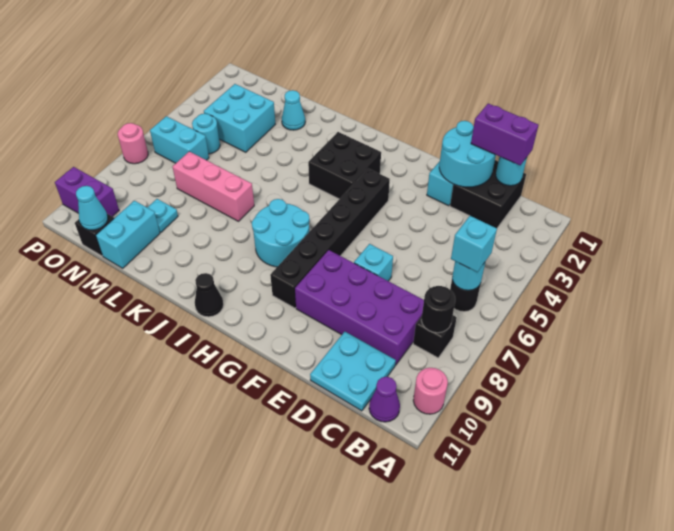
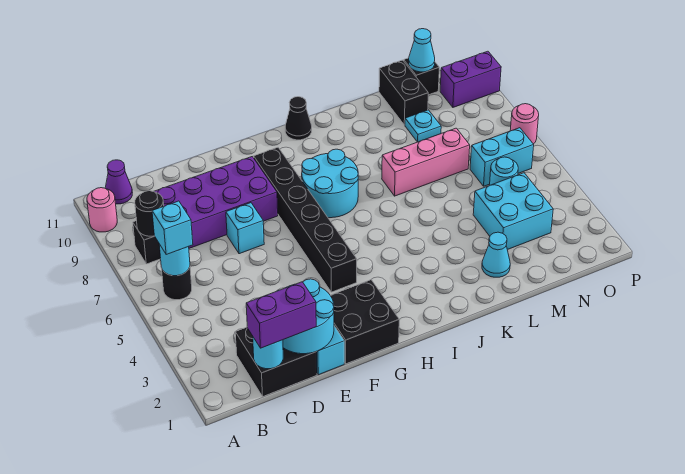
cyan plate C10:D11 level 1 -> none
black brick H3:I4 level 1 -> black brick F1:G2 level 1
cyan brick M10:M11 level 1 -> black brick M10:M11 level 1

